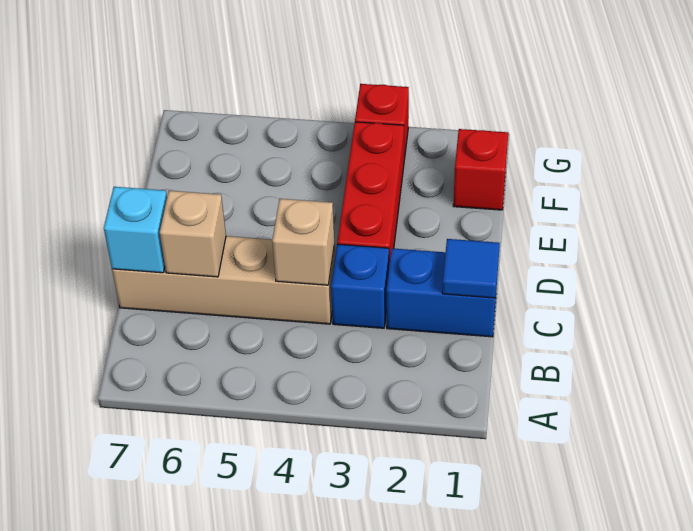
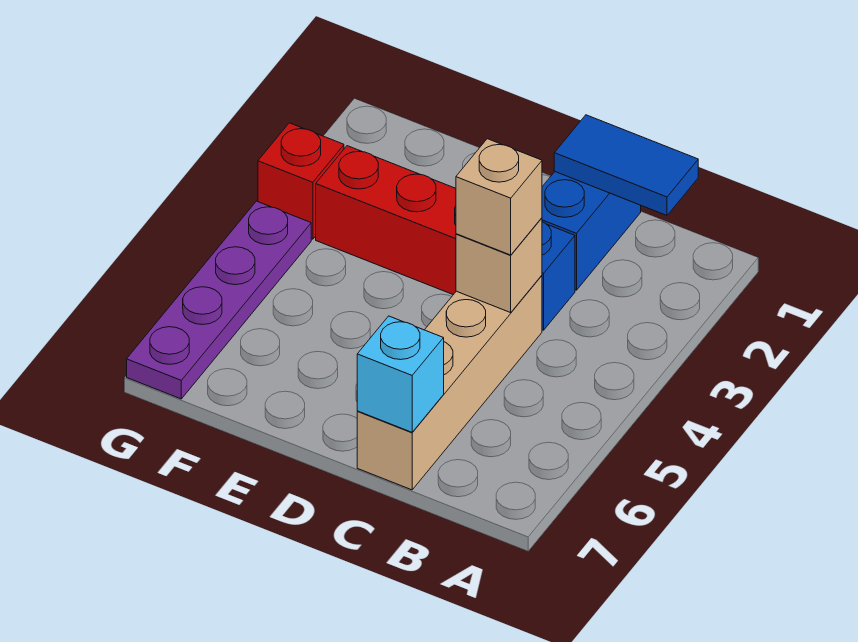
blue tile C1 level 2 -> blue tile B1:C1 level 2
tan brick C6 level 2 -> tan brick C4 level 3
red brick F1 level 1 -> none
none -> purple plate G4:G7 level 1

